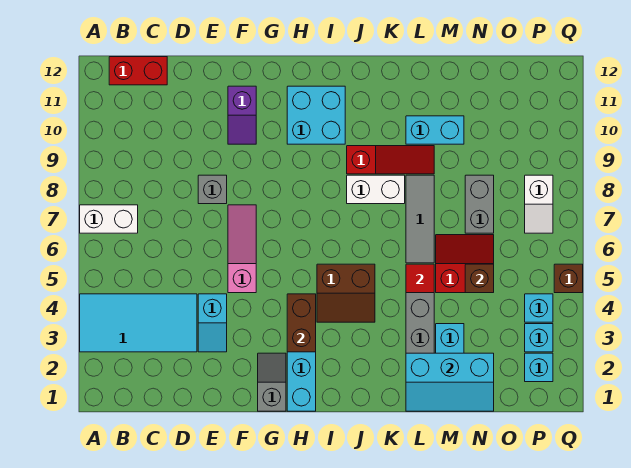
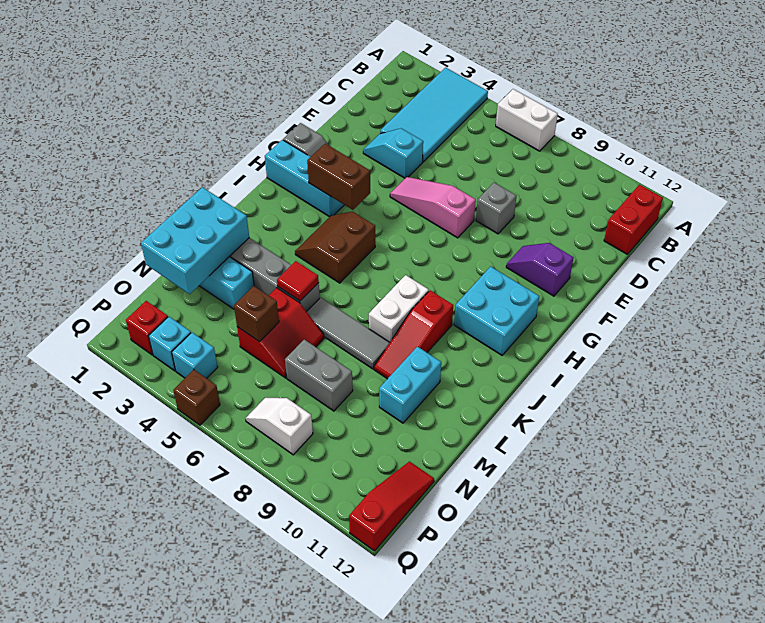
white brick A7:B7 level 1 -> white brick A6:A7 level 1
pink slope F5:F7 level 1 top 5 -> pink slope F5:F7 level 1 top 7
cyan slope L1:N2 level 2 top 2 -> cyan brick L1:N2 level 2
none -> red slope O12:Q12 level 1 top Q
cyan brick P2 level 1 -> red brick P2 level 1

